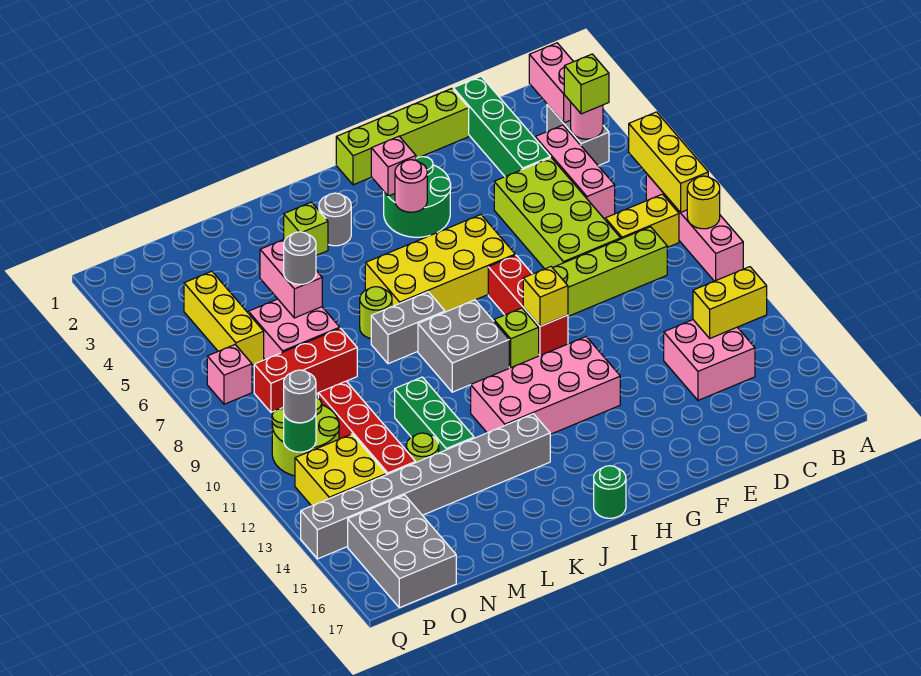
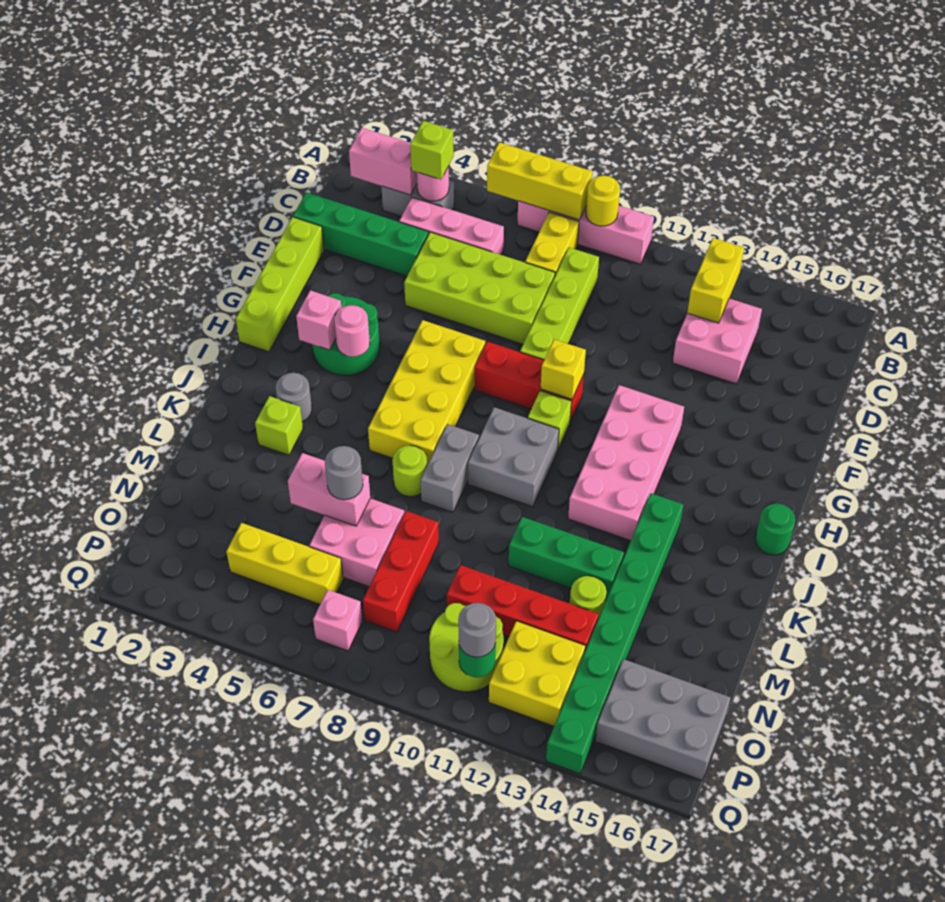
grey brick J14:Q14 level 1 -> green brick J14:Q14 level 1

